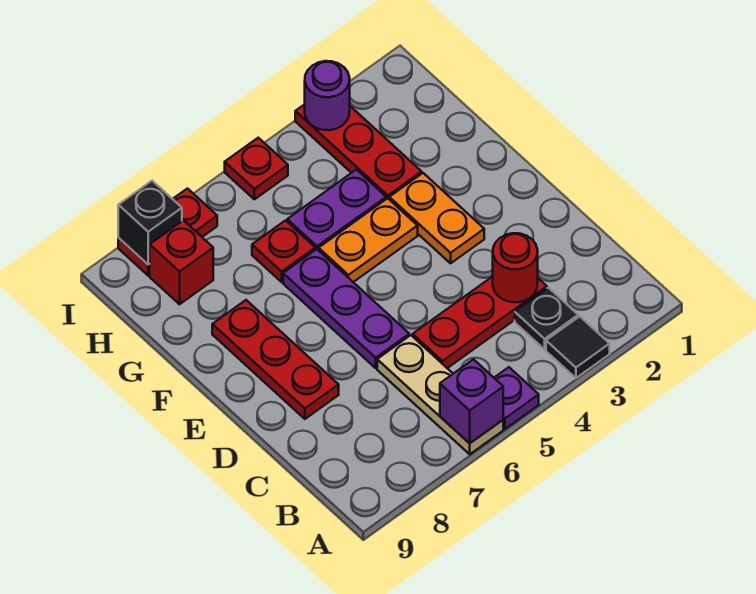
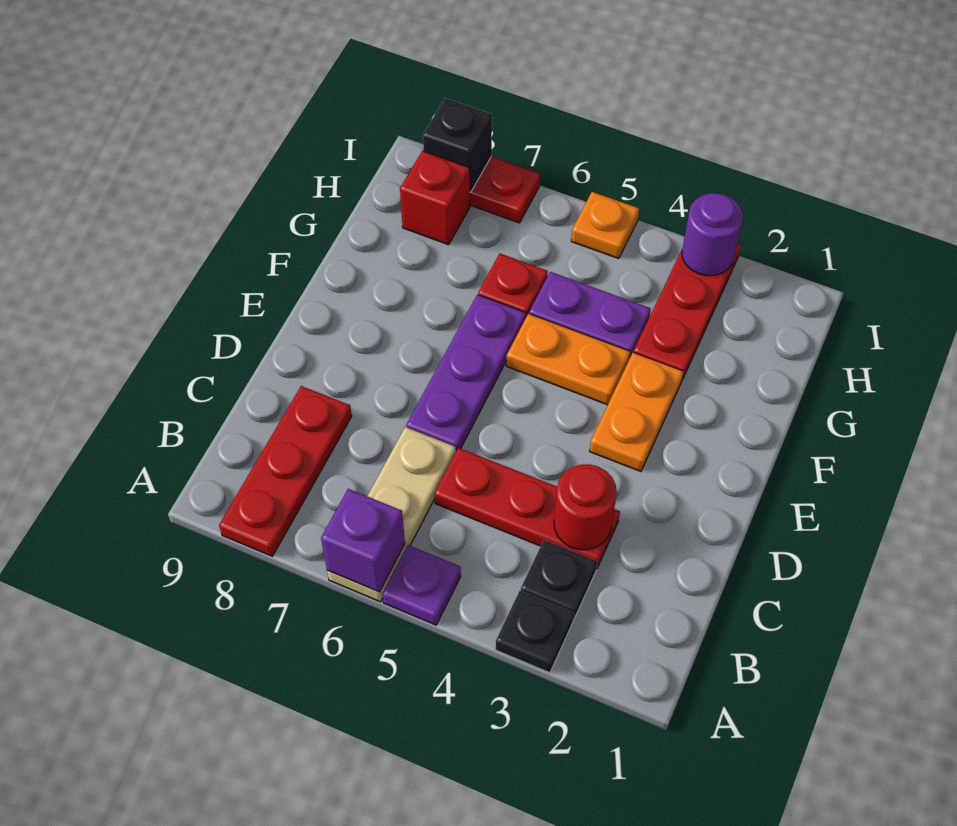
black tile A3 level 1 -> black plate A3 level 1
red plate D8:F8 level 1 -> red plate A8:C8 level 1
red plate I5 level 1 -> orange plate I5 level 1

